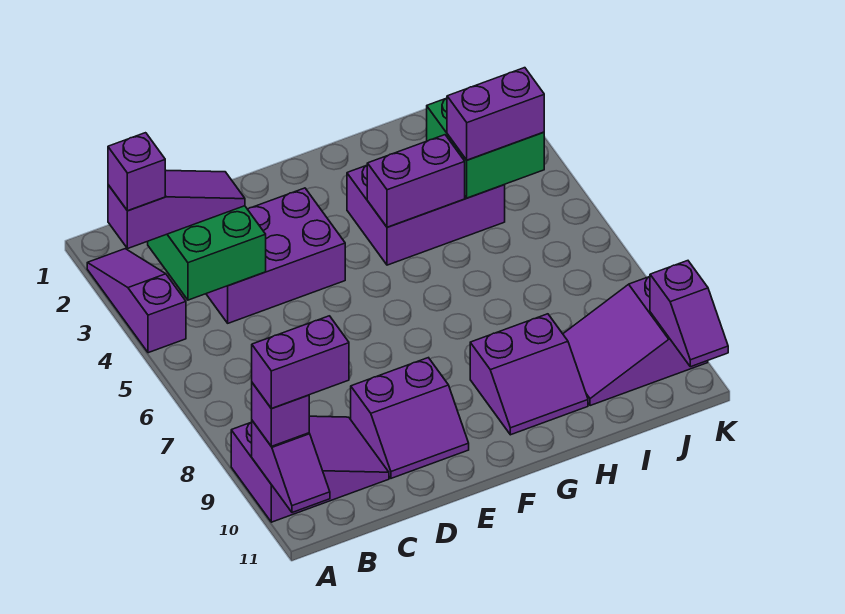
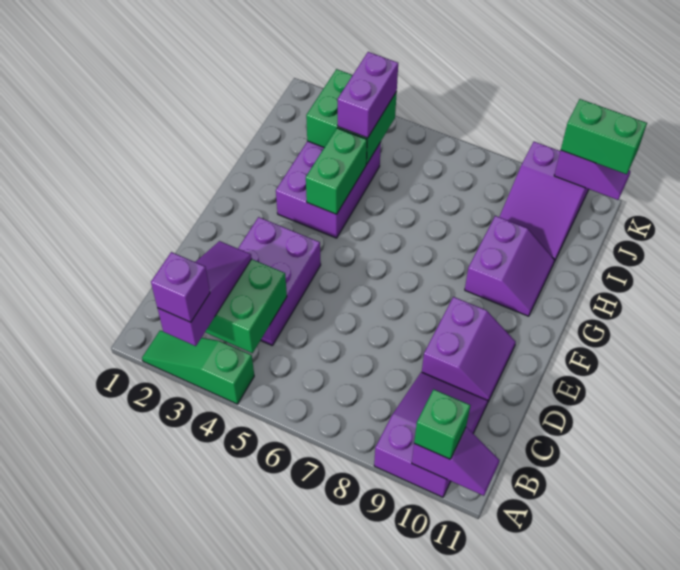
purple slope A2:A4 level 1 top 4 -> green slope A2:A4 level 1 top 4
purple brick A10 level 3 -> green brick A10 level 3
purple brick A10:B10 level 4 -> none
purple brick G4:H4 level 2 -> green brick G4:H4 level 2
none -> green brick K10:K11 level 3

